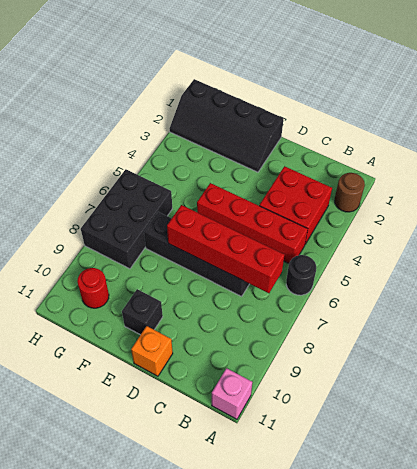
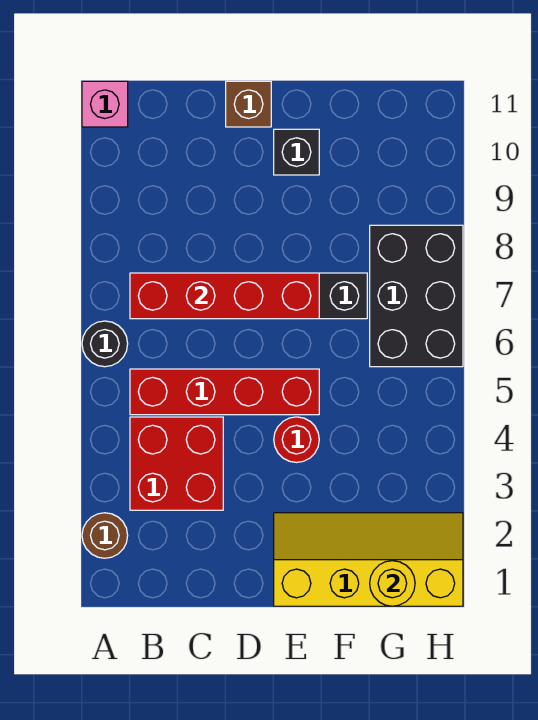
orange brick D11 level 1 -> brown brick D11 level 1
black slope E1:H2 level 1 top 1 -> yellow slope E1:H2 level 1 top 1
none -> yellow round brick G1 level 2
red round brick G10 level 1 -> red round brick E4 level 1

